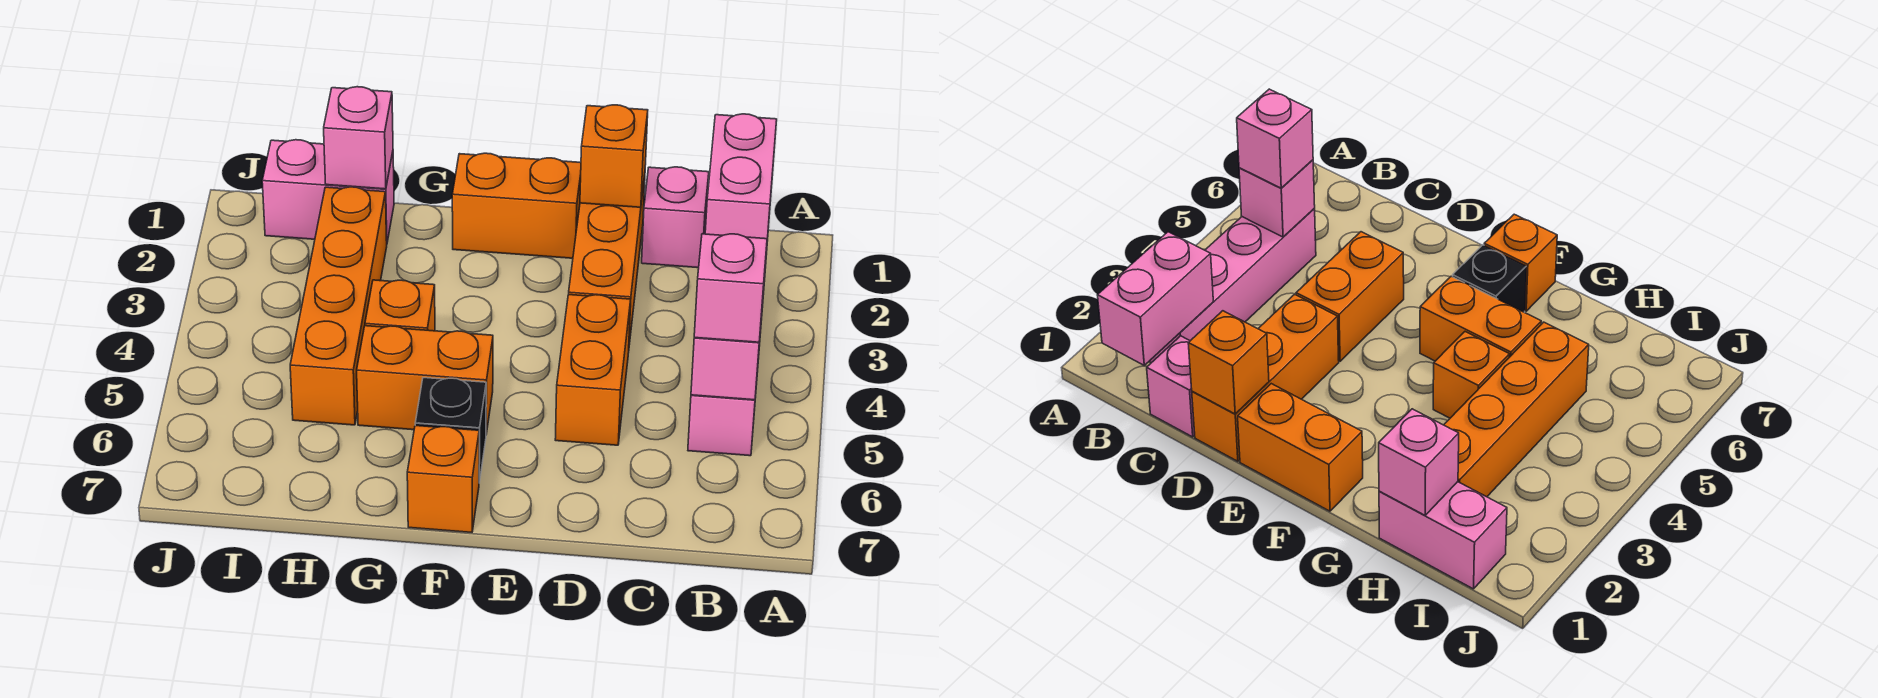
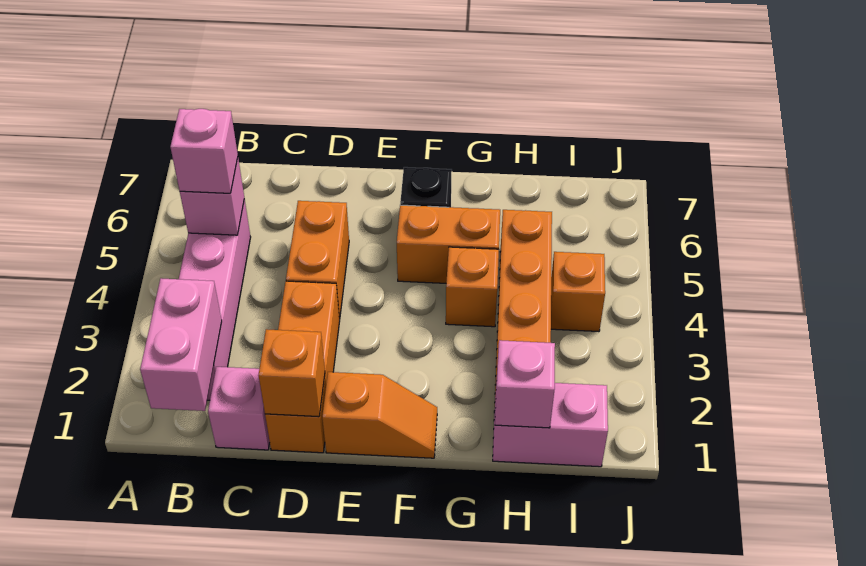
orange brick E1:F1 level 1 -> orange slope E1:F1 level 1 top E
orange brick F7 level 1 -> orange brick I4 level 1

